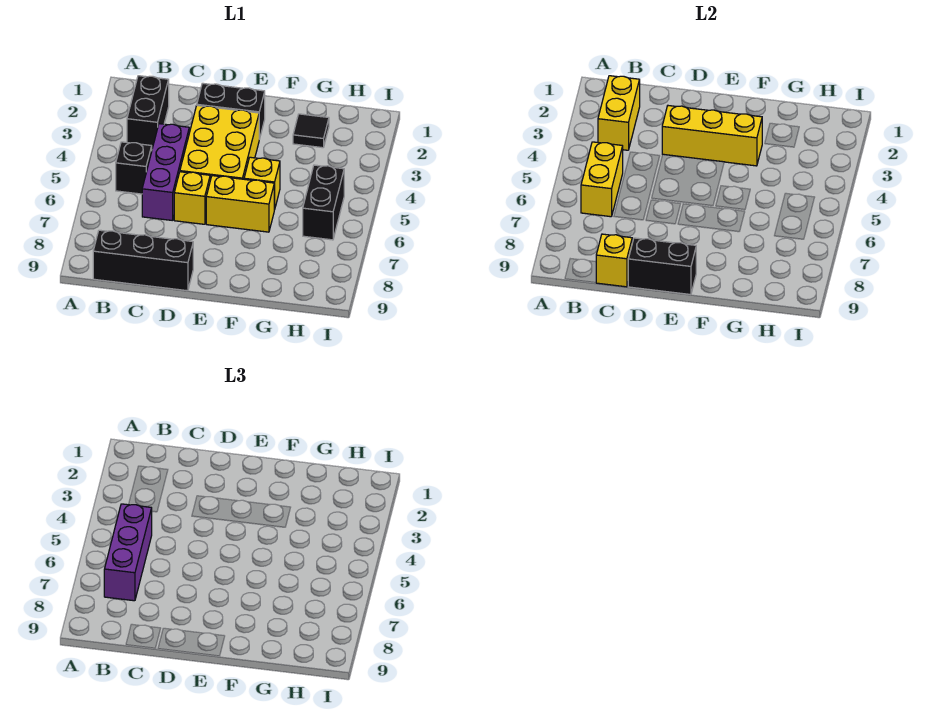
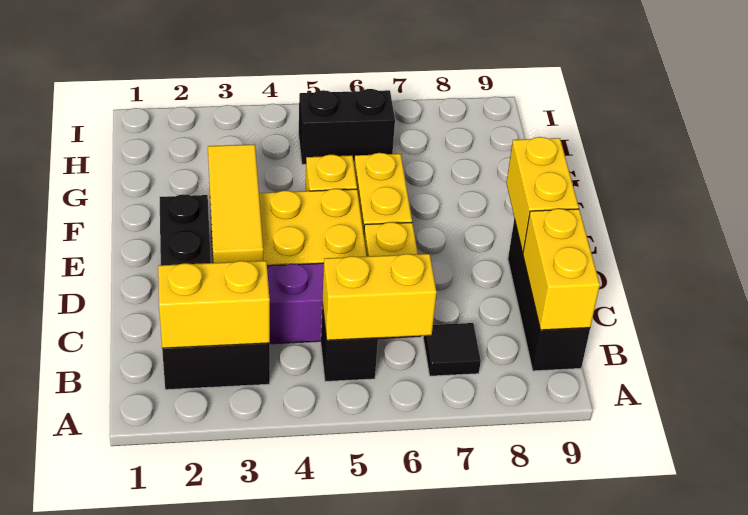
purple brick B5:B7 level 3 -> none
yellow brick C9 level 2 -> yellow brick B9:C9 level 2
yellow brick D3:F3 level 2 -> yellow tile D3:F3 level 2
black brick D9:E9 level 2 -> yellow brick D9:E9 level 2
black tile G2 level 1 -> black tile B7 level 1

